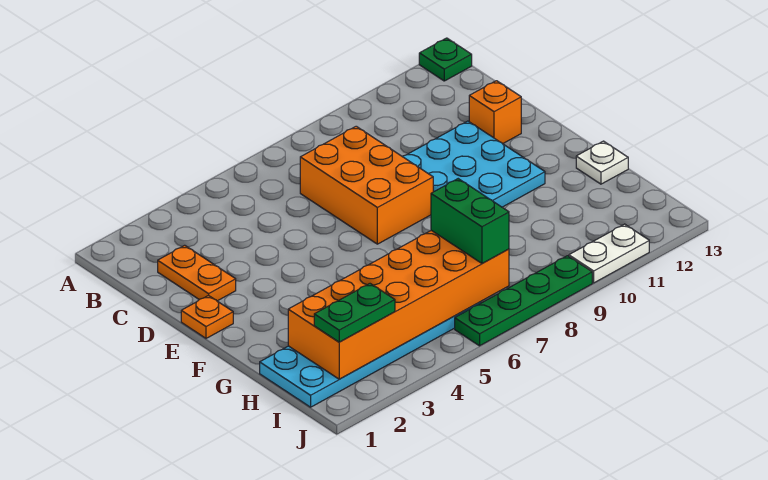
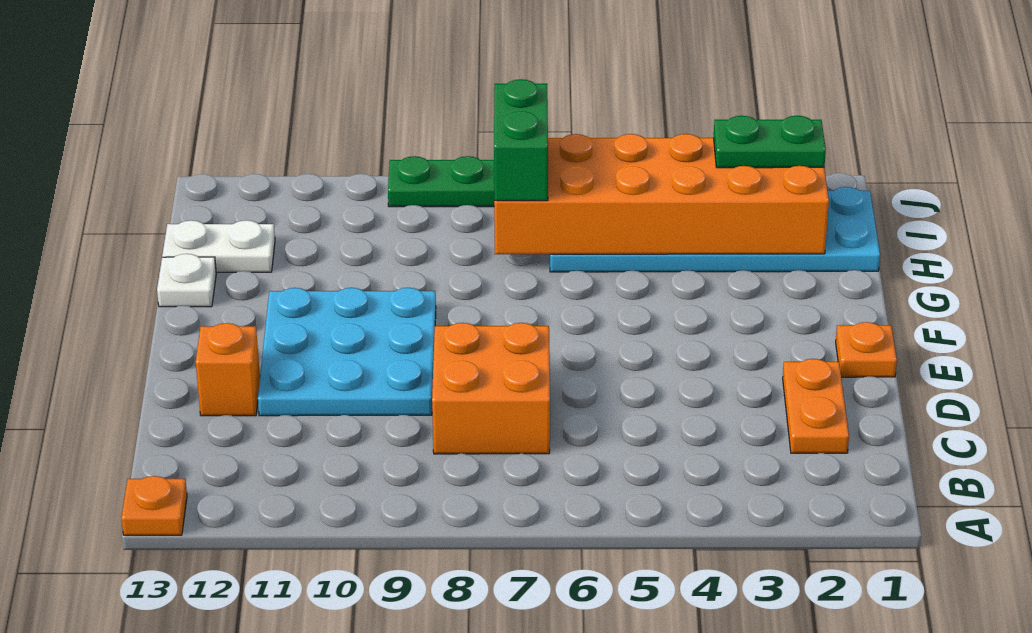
green plate A13 level 1 -> orange plate A13 level 1
orange brick C7:E8 level 1 -> orange brick C7:D8 level 1
white plate J10:J11 level 1 -> white plate H12:H13 level 1

